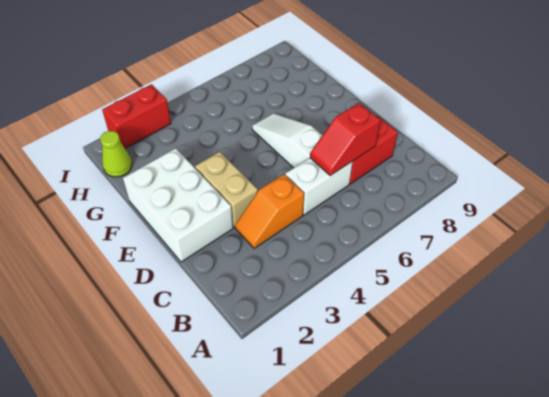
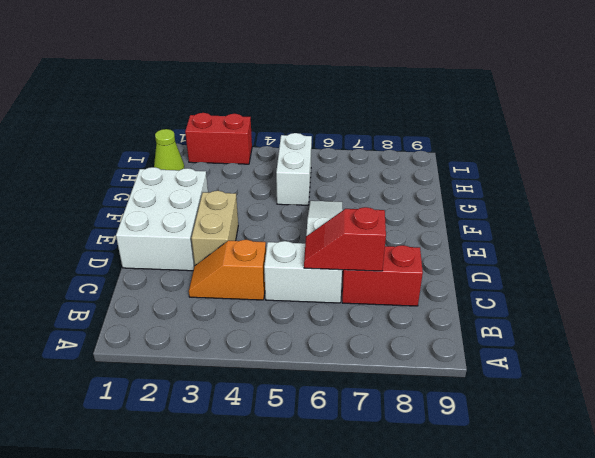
none -> white brick G5:H5 level 1

